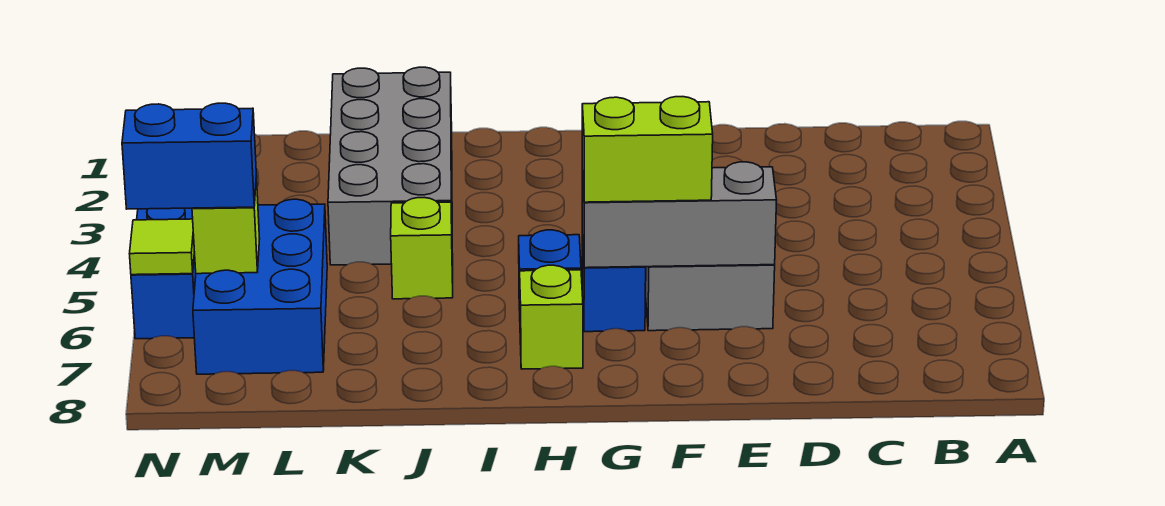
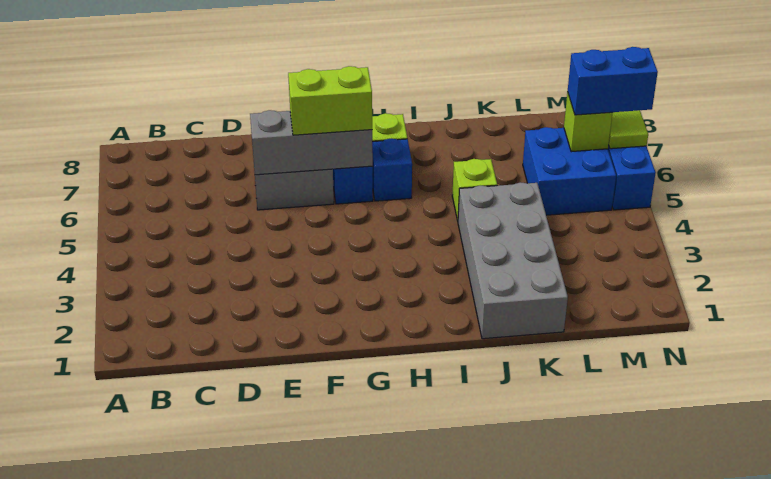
blue brick L5:M7 level 1 -> blue brick L5:M6 level 1

